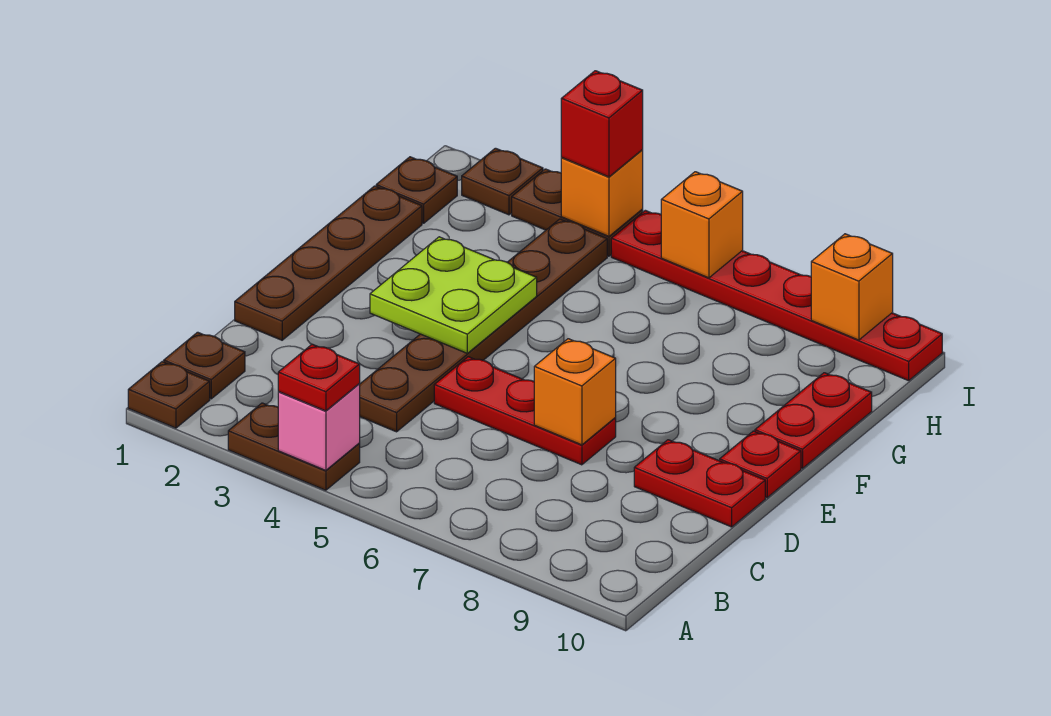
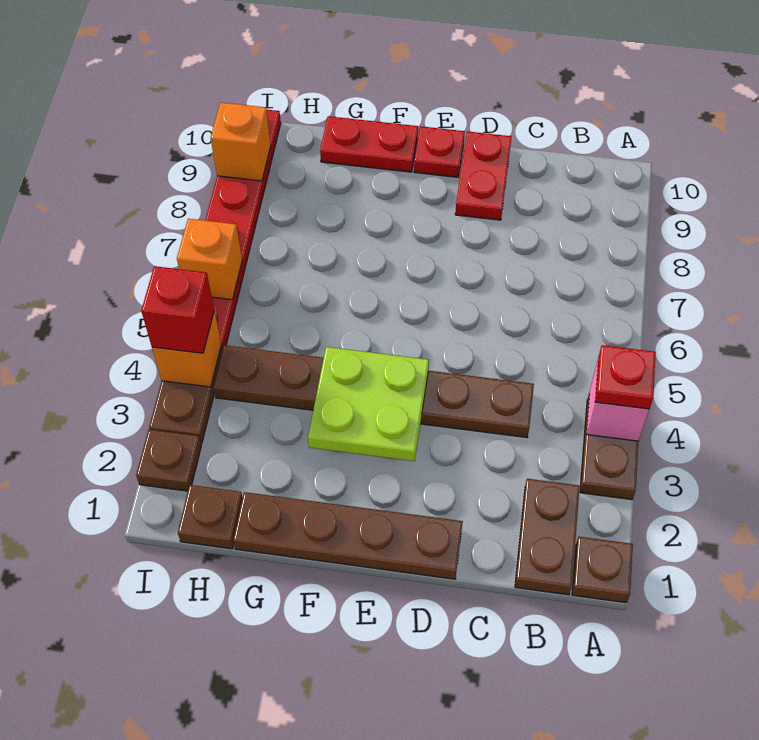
brown plate B1 level 1 -> brown plate B1:B2 level 1
red plate D5:D7 level 1 -> none
orange brick D7 level 2 -> none

